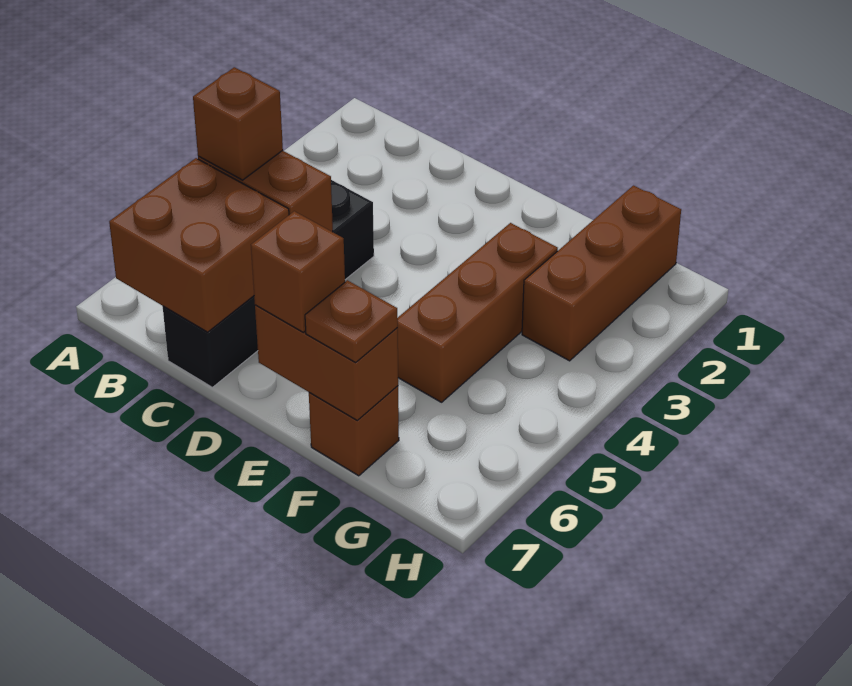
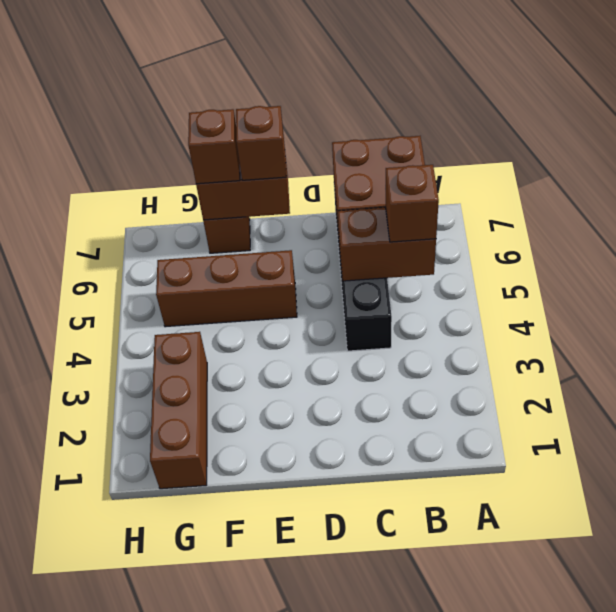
brown brick F3:F5 level 1 -> brown brick E5:G5 level 1
brown plate F7 level 3 -> brown brick F7 level 3

